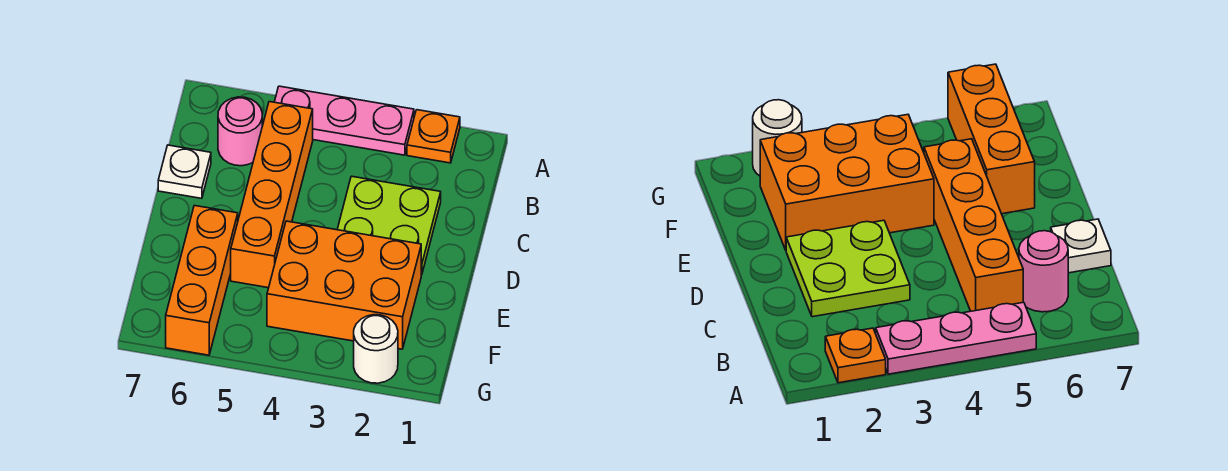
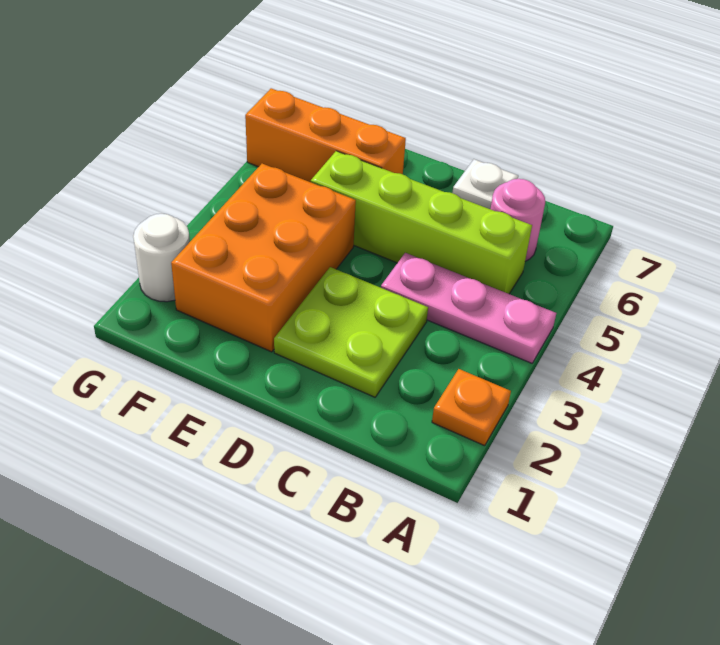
pink plate A3:A5 level 1 -> pink plate A4:C4 level 1
orange brick B5:E5 level 1 -> lime brick B5:E5 level 1

